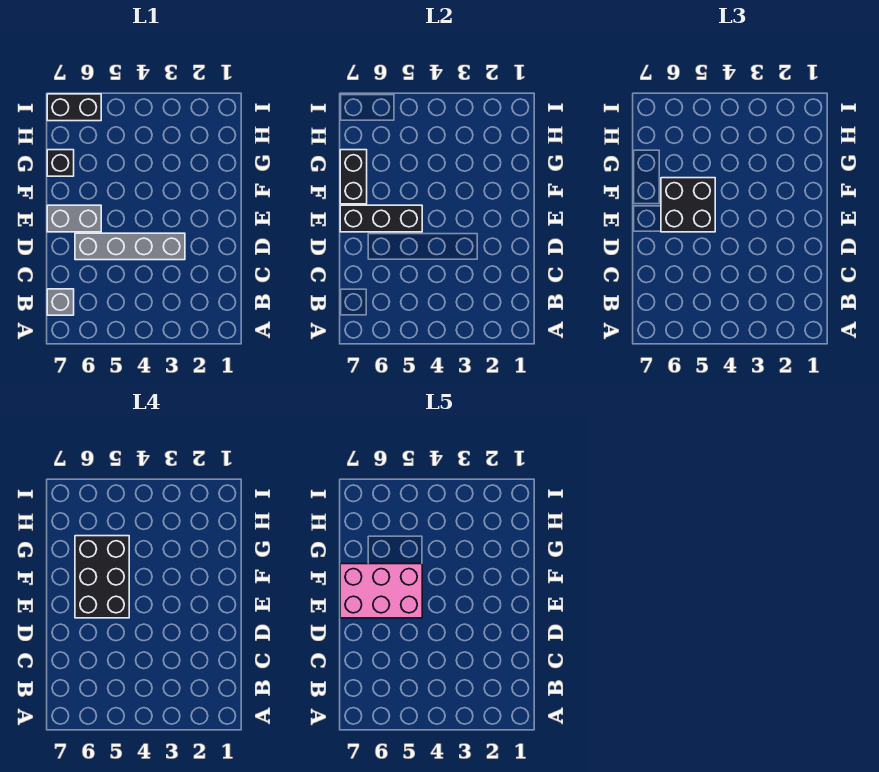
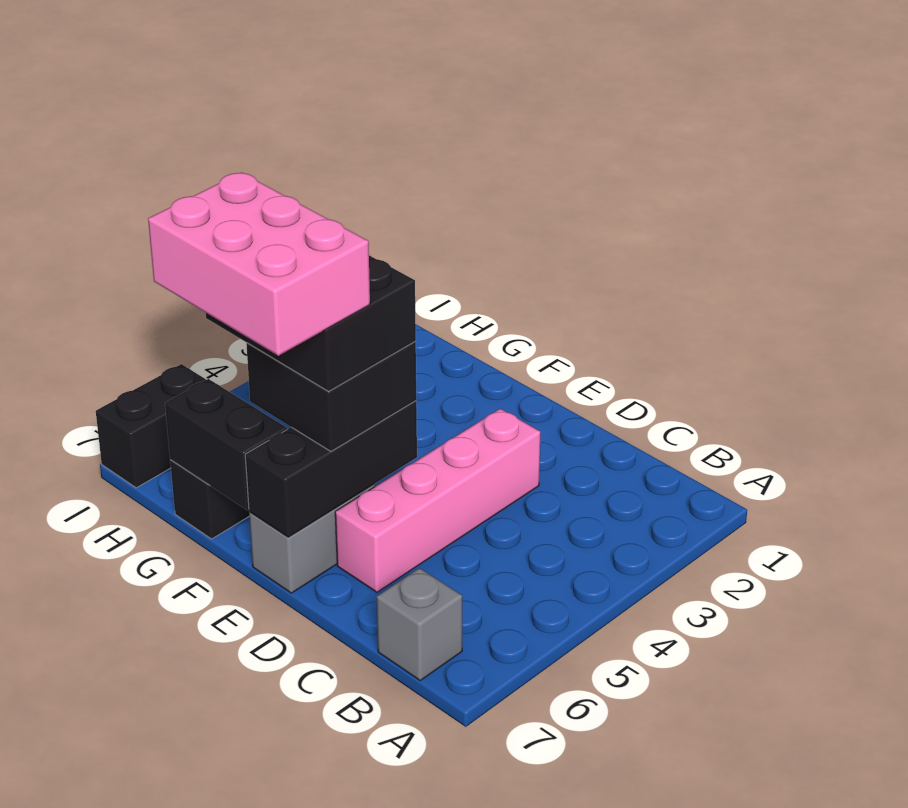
grey brick D3:D6 level 1 -> pink brick D3:D6 level 1
pink brick E5:F7 level 5 -> pink brick E6:G7 level 5

